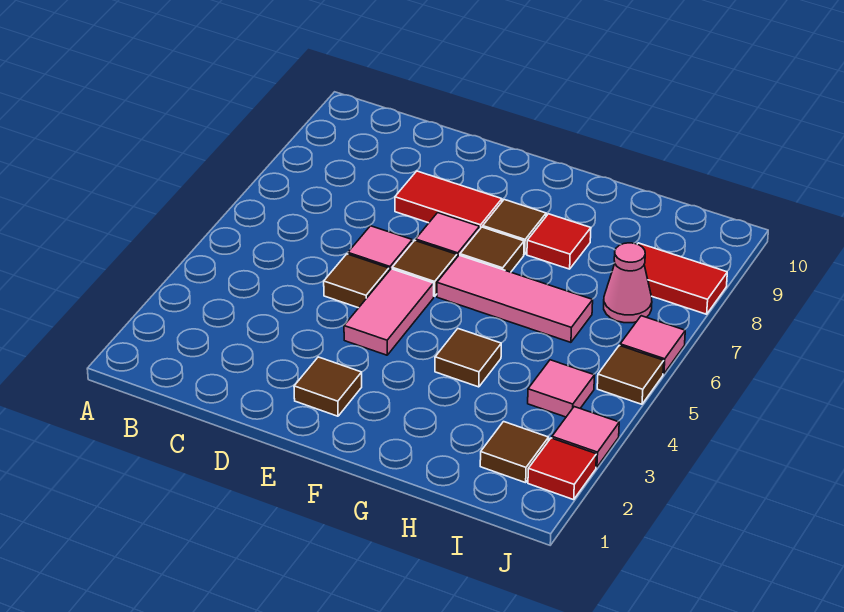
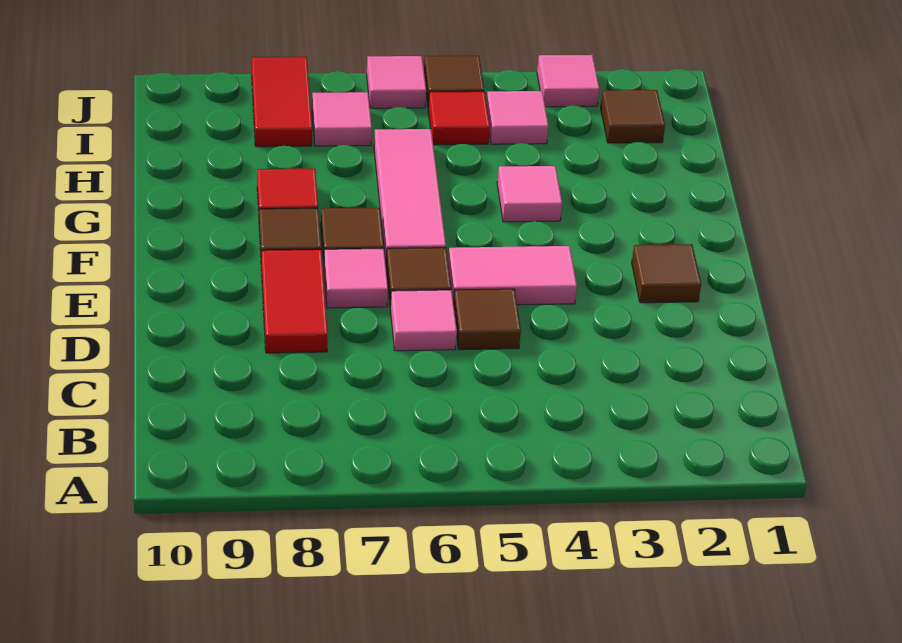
brown tile G4 level 1 -> pink tile G4 level 1
pink cone I7 level 1 -> pink tile I7 level 1
red tile J2 level 1 -> red tile I5 level 1

